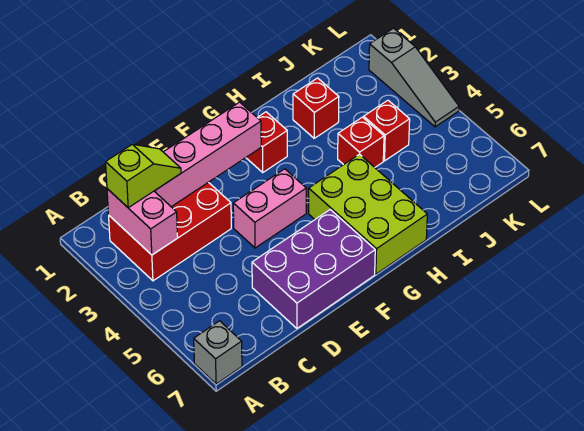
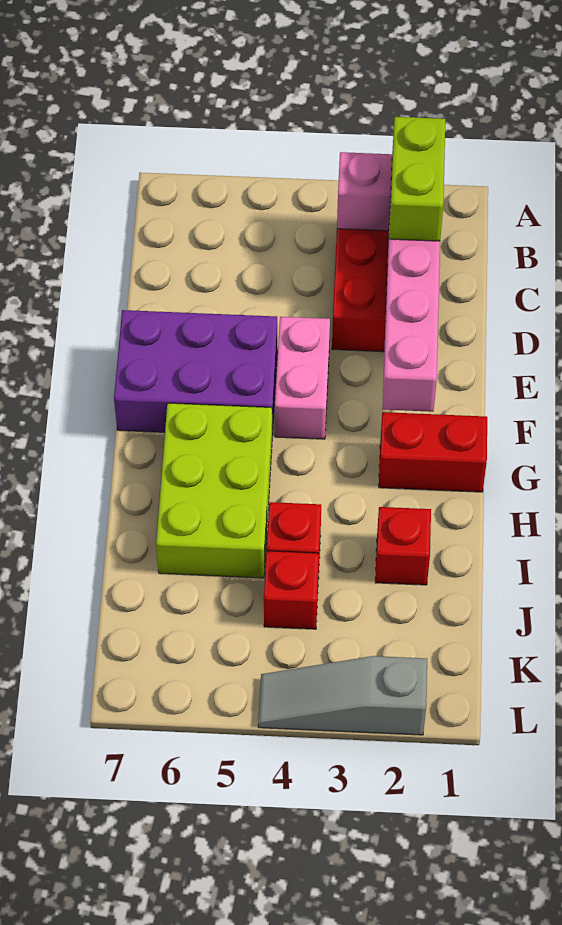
grey brick A7 level 1 -> none
lime slope B2:C2 level 3 top B -> lime brick B2:C2 level 3
purple brick D6:F7 level 1 -> purple brick E5:F7 level 1
red brick G2 level 1 -> red brick G1:G2 level 1
lime brick G5:H7 level 1 -> lime brick G5:I6 level 1

